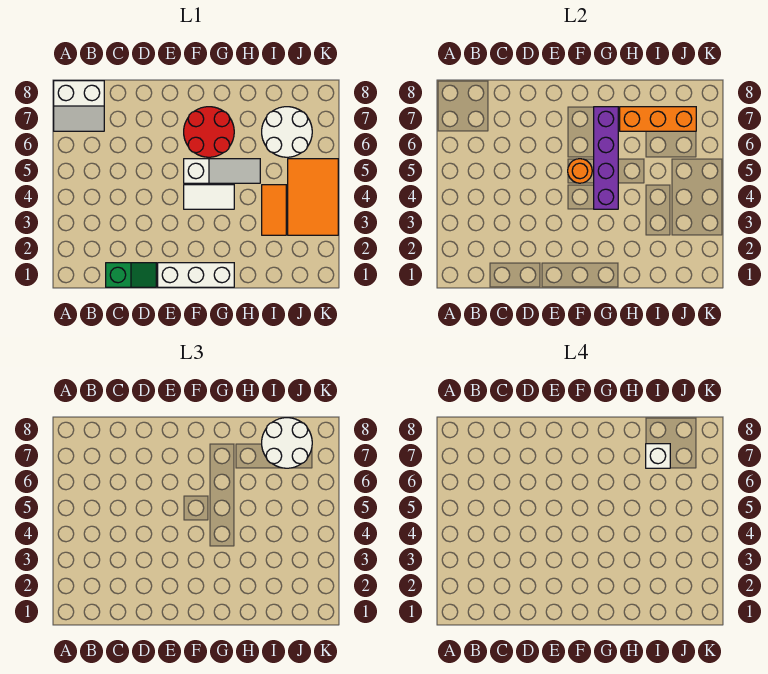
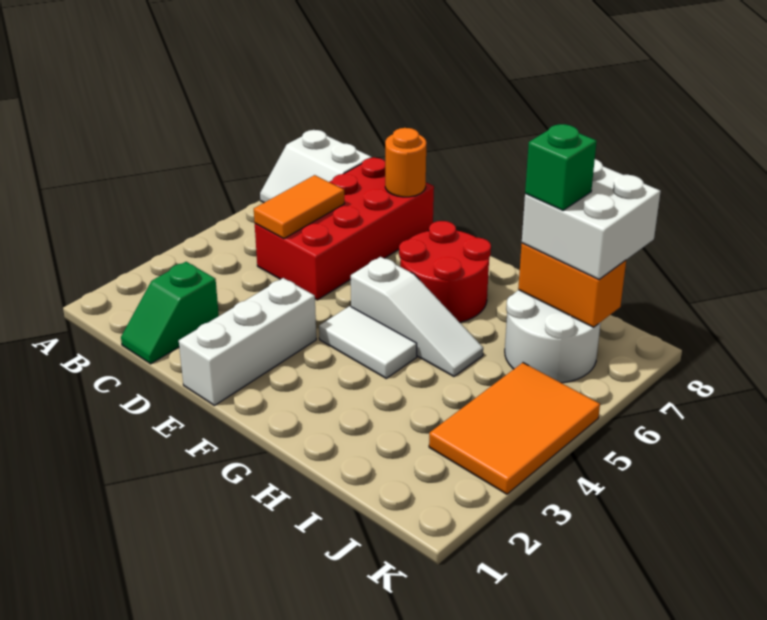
green slope C1:D1 level 1 top C -> green slope C1:C2 level 1 top 2
none -> red brick C5:D8 level 1
white brick E1:G1 level 1 -> white brick E1:E3 level 1
orange round brick F5 level 2 -> orange round brick D8 level 2
purple brick G4:G7 level 2 -> none
orange brick H7:J7 level 2 -> orange brick I7:J7 level 2
orange tile I3:I4 level 1 -> orange tile C5:C6 level 2
white round brick I7:J8 level 3 -> white brick I7:J8 level 3
white brick I7 level 4 -> green brick I7 level 4

